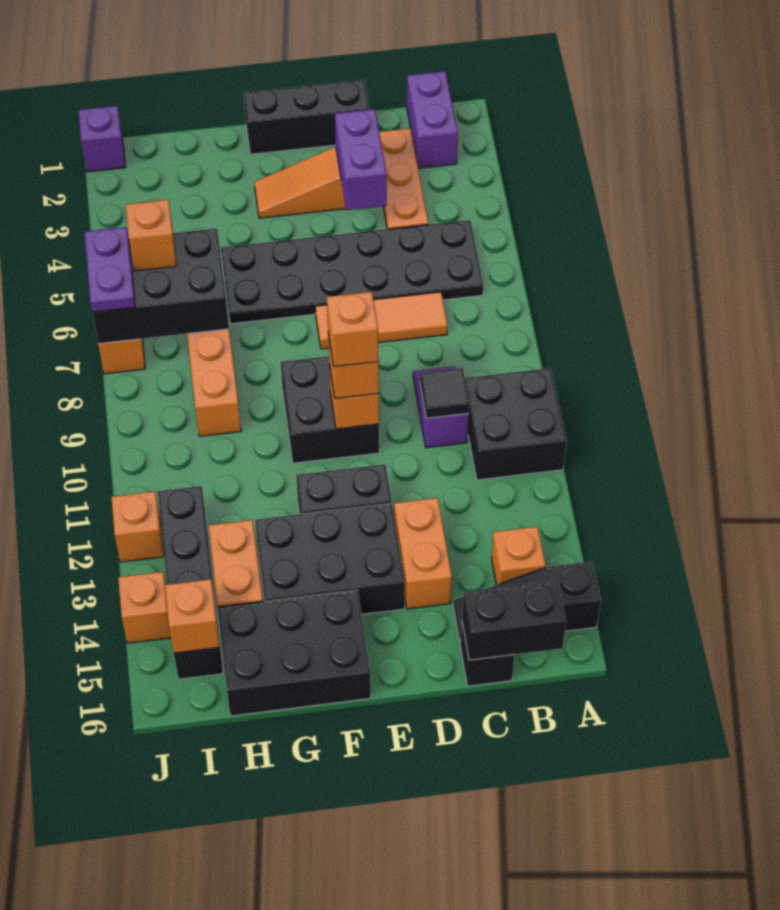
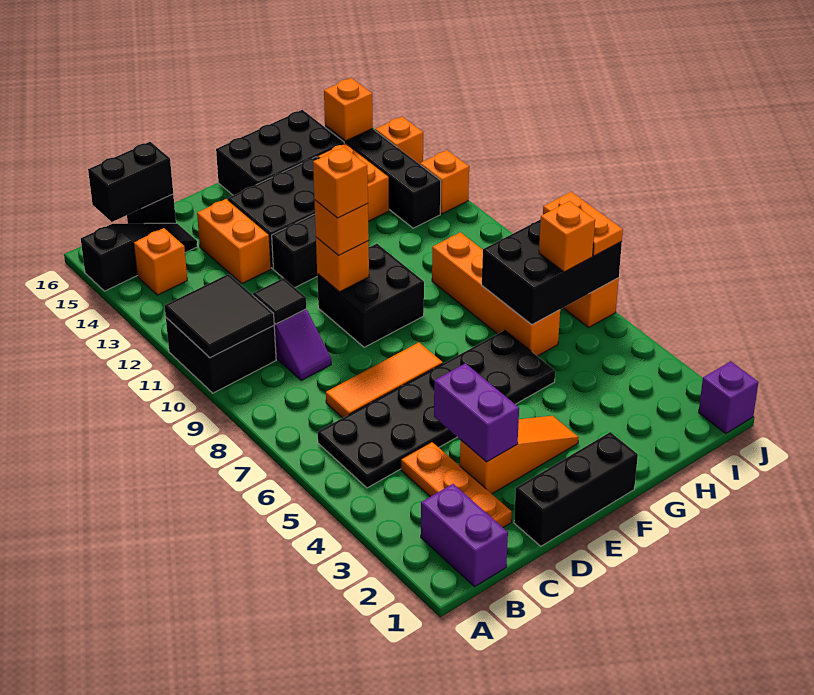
none -> black tile A10:B11 level 2
purple plate J6:J7 level 3 -> orange plate J6:J7 level 3

